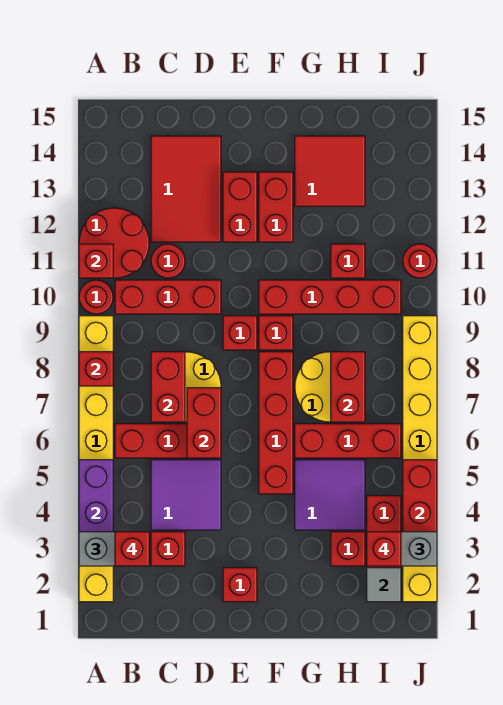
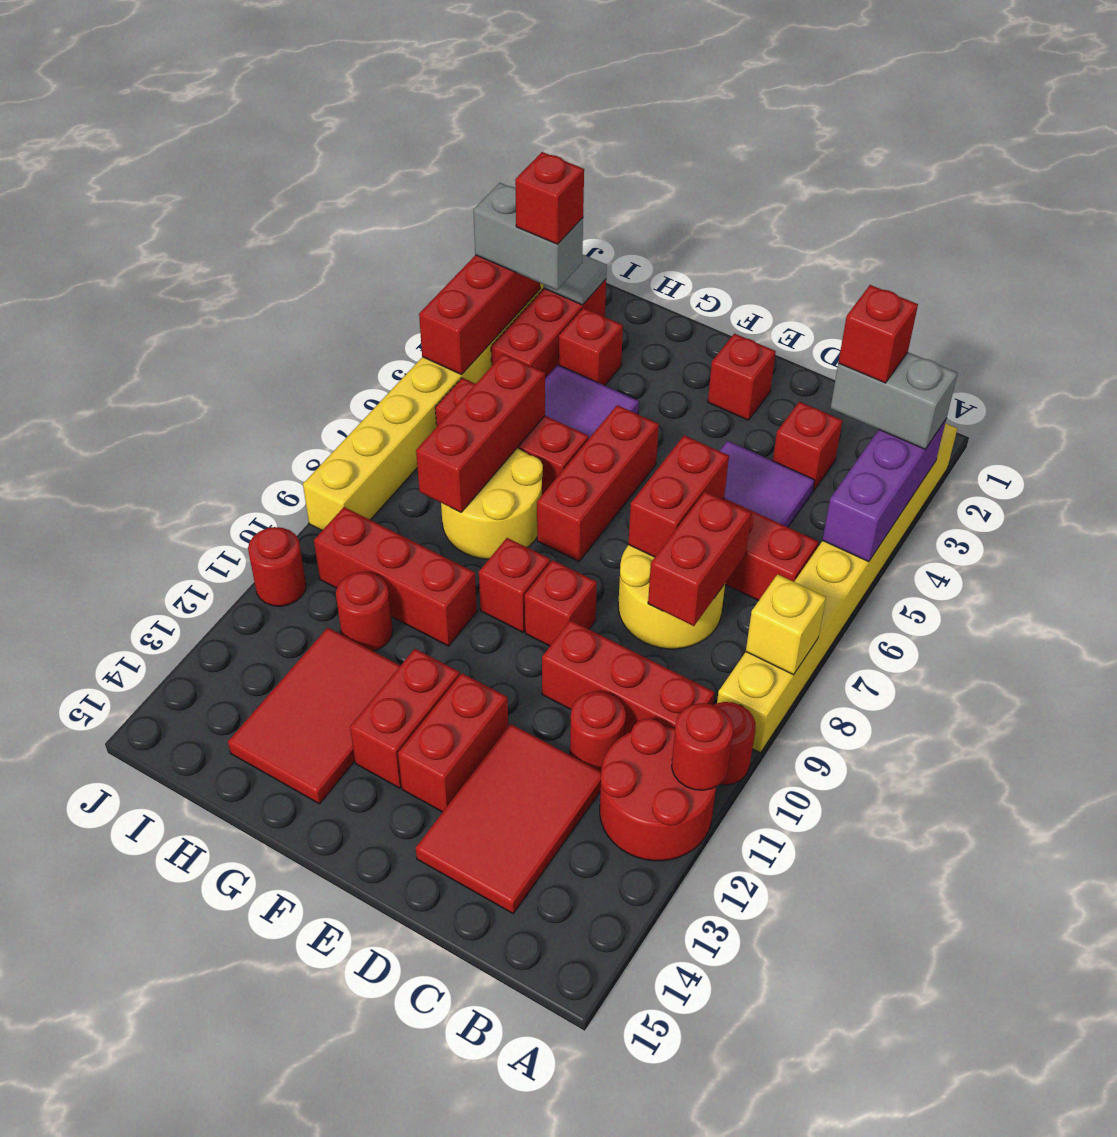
red brick A8 level 2 -> yellow brick A8 level 2
red brick A11 level 2 -> red round brick A11 level 2
red brick F5:F8 level 1 -> red brick F5:F7 level 1
red brick F10:I10 level 1 -> red brick G10:I10 level 1
red tile G13:H14 level 1 -> red tile G12:H14 level 1
red brick H7:H8 level 2 -> red brick H6:H8 level 2
red brick H11 level 1 -> red round brick H11 level 1

